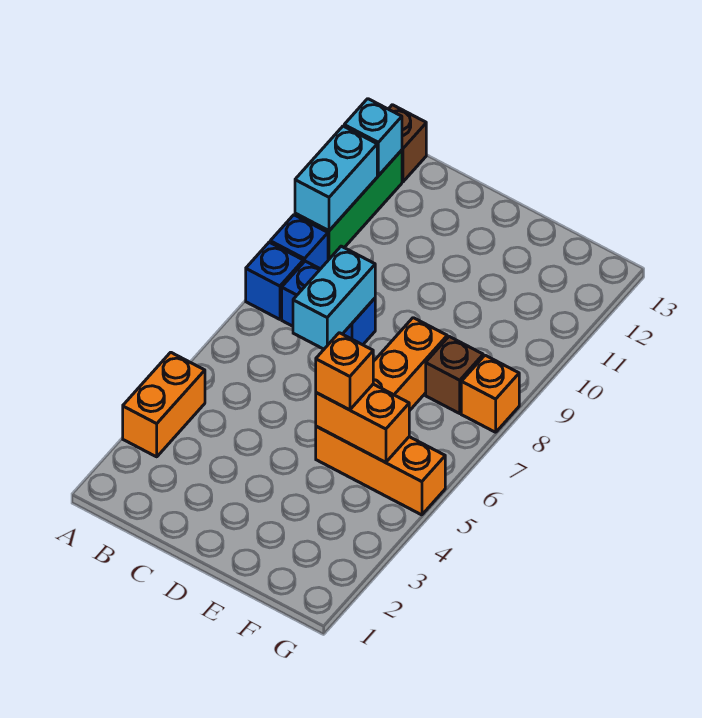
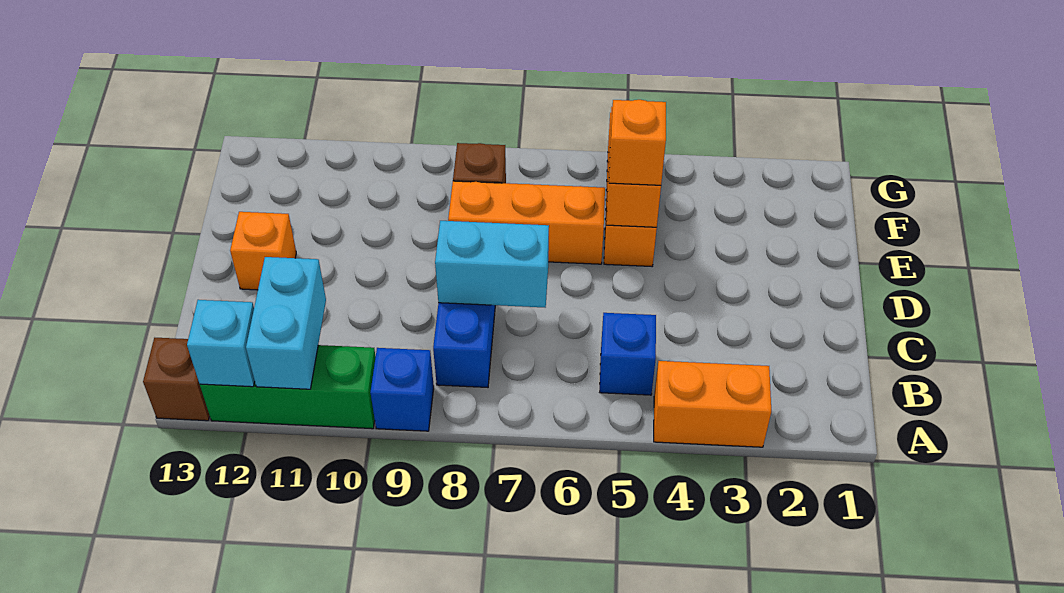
blue brick A8 level 1 -> blue brick B5 level 1
cyan brick A10:A11 level 2 -> cyan brick A11:B11 level 2
orange brick G8 level 1 -> orange brick D12 level 1

